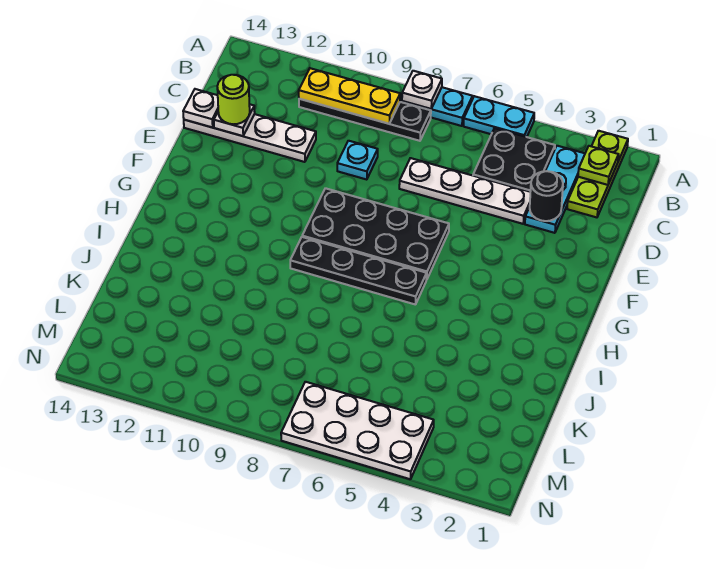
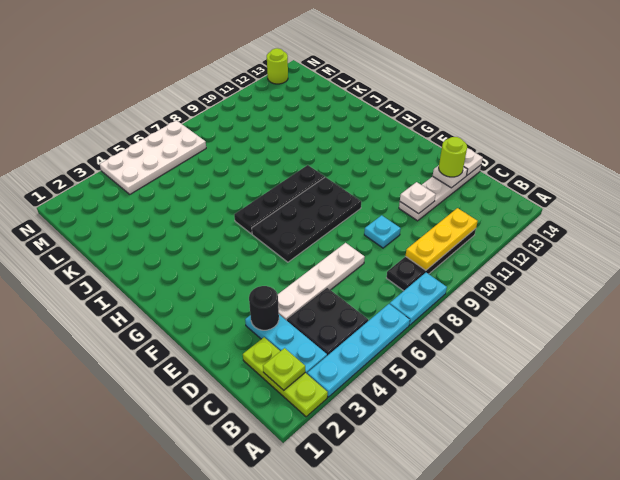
cyan plate A5:A6 level 1 -> cyan plate A3:A6 level 1
white plate A8 level 2 -> white plate D11 level 2
none -> lime round brick N13 level 1

